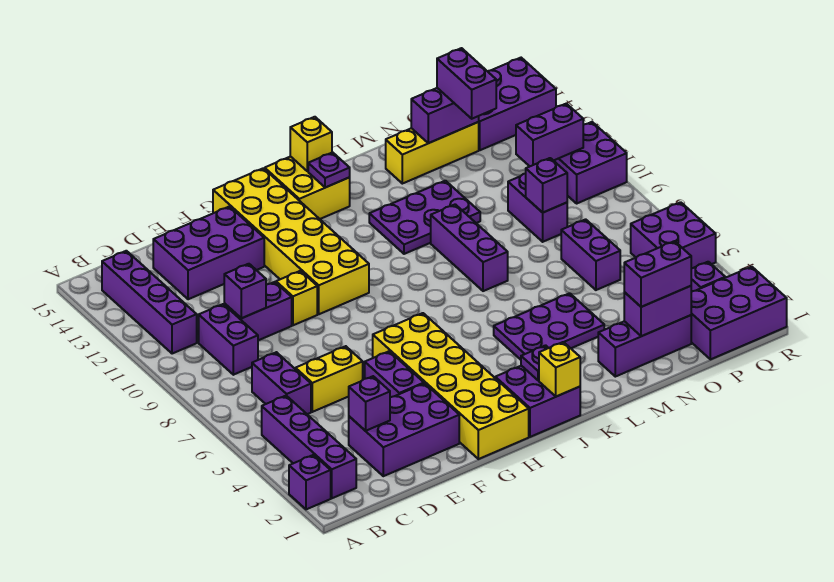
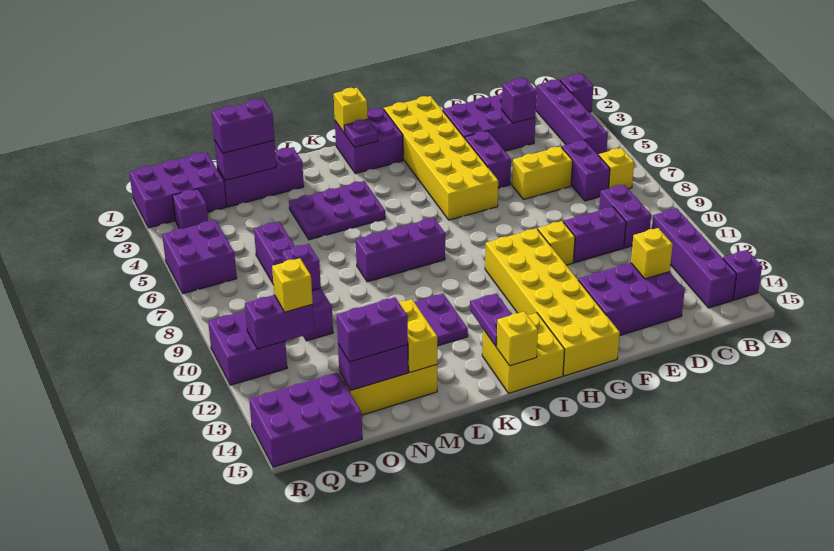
none -> yellow brick B7 level 1
purple brick D10 level 2 -> purple brick A14 level 1
none -> yellow brick D13 level 2
purple plate J14 level 2 -> purple plate J13:J14 level 2
purple brick L8:L10 level 1 -> purple brick J8:L8 level 1
none -> yellow brick M13:M14 level 2
purple brick O13:O14 level 3 -> purple brick N14:O14 level 3
none -> yellow brick P11 level 3

